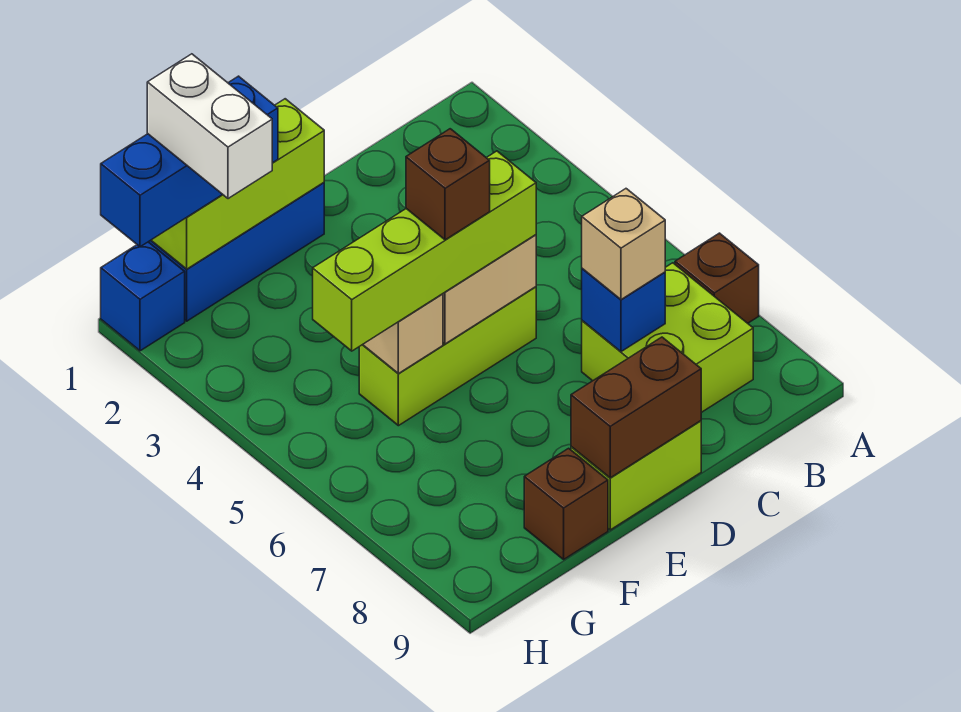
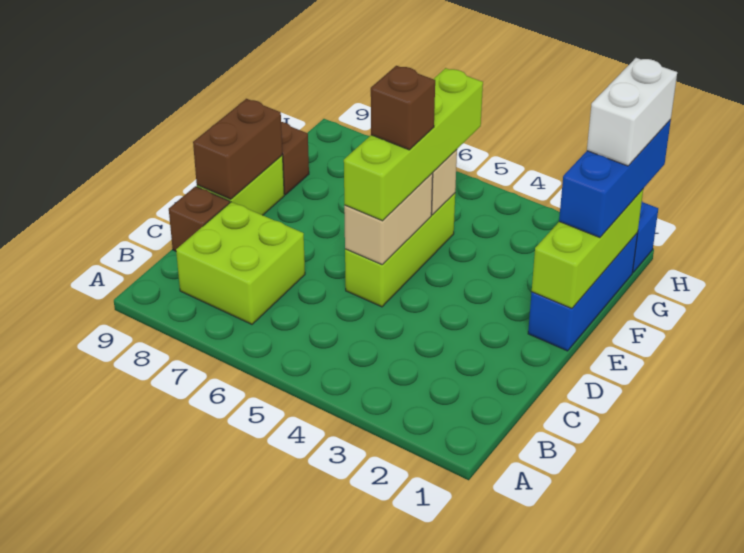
brown brick A7 level 1 -> brown brick C9 level 1
blue brick C7 level 2 -> none
tan brick C7 level 3 -> none
white brick G1:G2 level 4 -> white brick G1:H1 level 4

